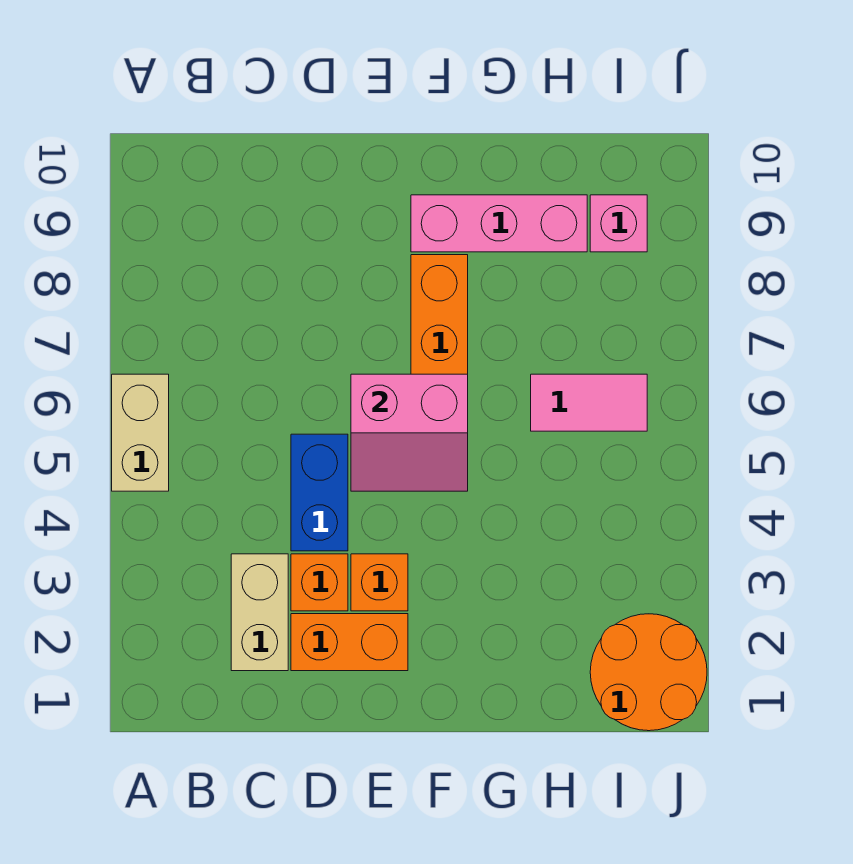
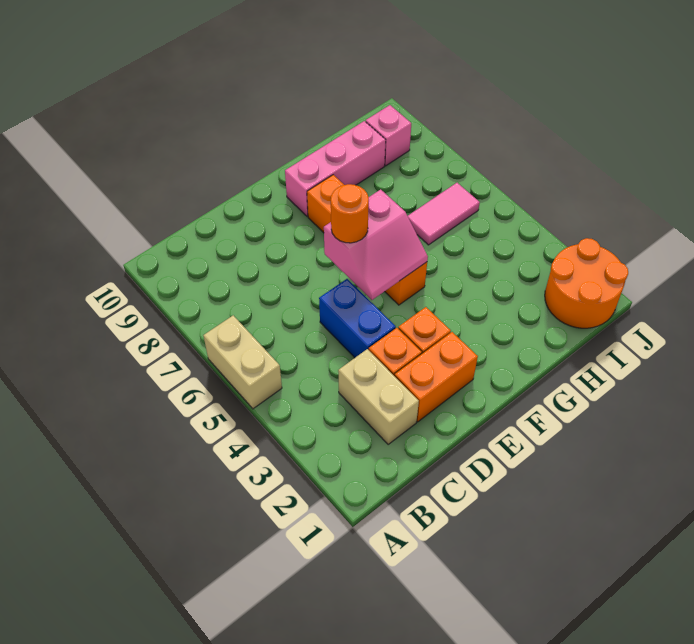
none -> orange round brick E6 level 3

